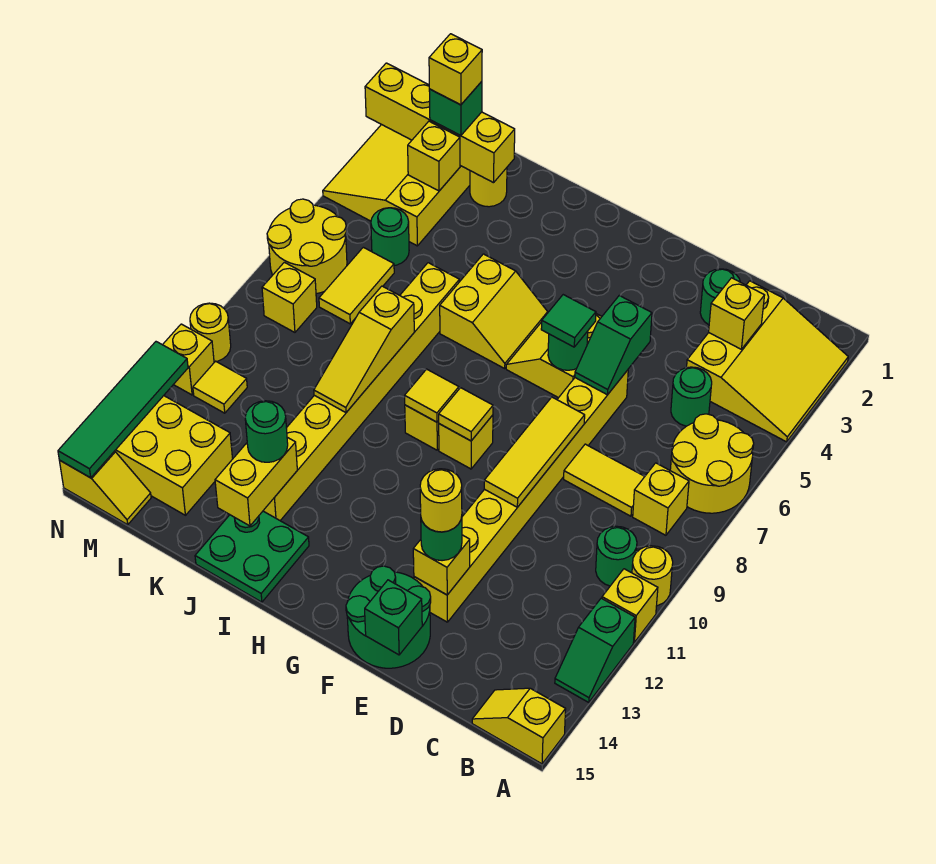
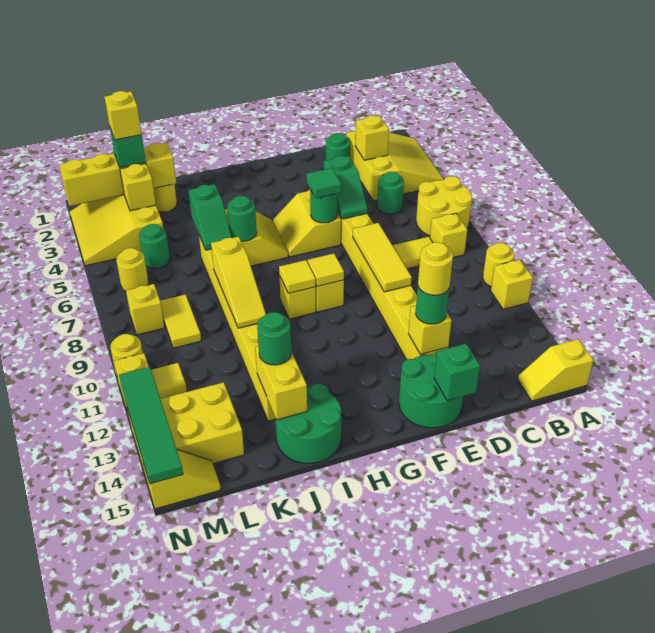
green slope A12:A13 level 1 top 12 -> green slope J5:J6 level 2 top 5
green round brick B10 level 1 -> green round brick I6 level 2
green plate I14:J15 level 1 -> green round brick I14:J15 level 1
yellow tile L6:L7 level 1 -> yellow tile L8:L9 level 1
yellow round brick M6:N7 level 1 -> yellow round brick M6 level 1

